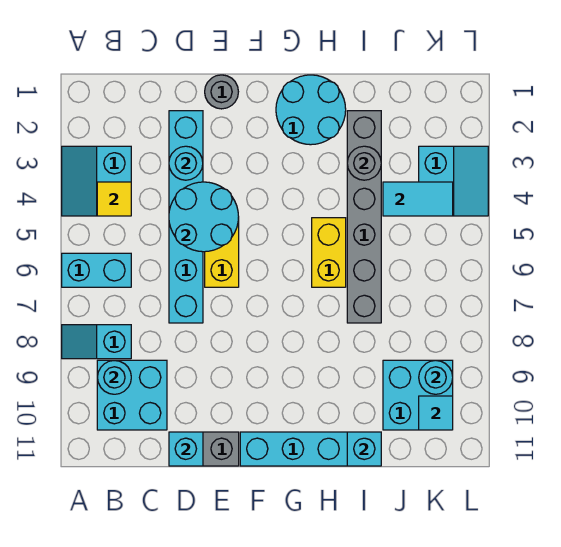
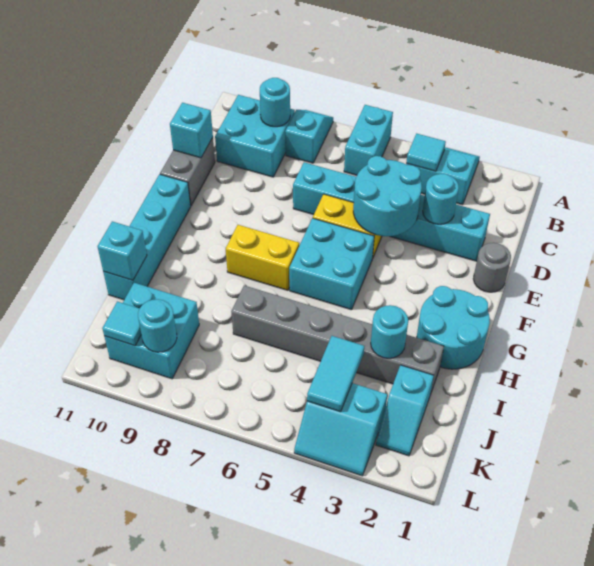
yellow tile B4 level 2 -> cyan tile B4 level 2
none -> cyan brick F5:G6 level 1
yellow brick H5:H6 level 1 -> yellow brick G7:G8 level 1
grey round brick I3 level 2 -> cyan round brick I3 level 2
none -> cyan slope J2:K2 level 1 top J

